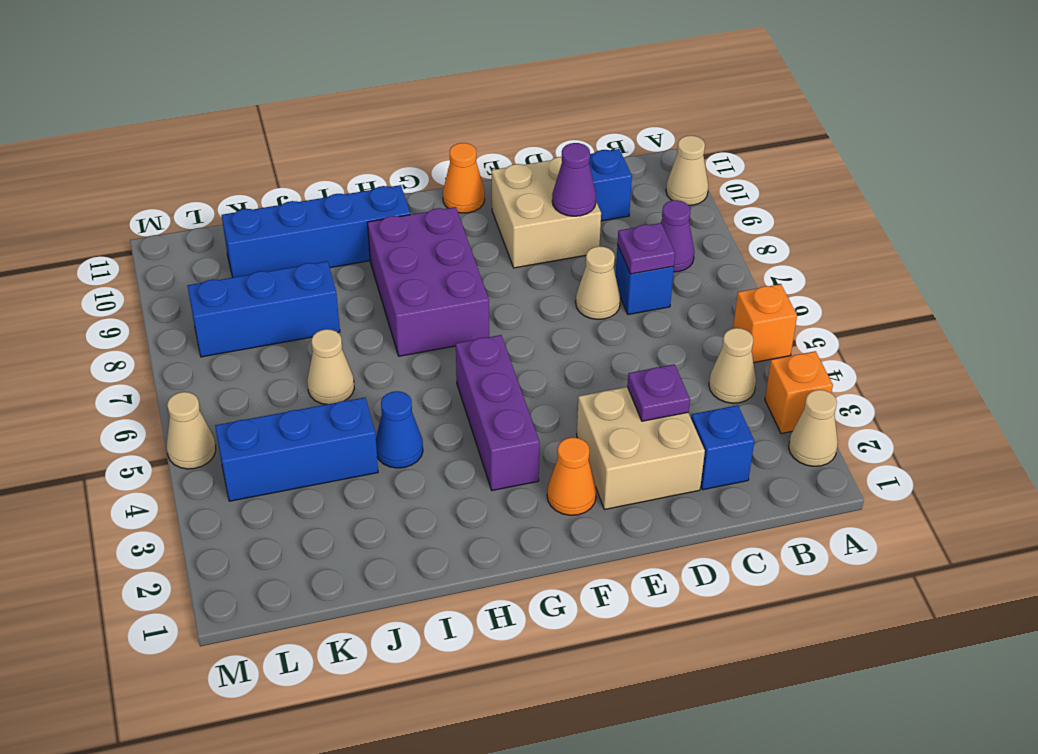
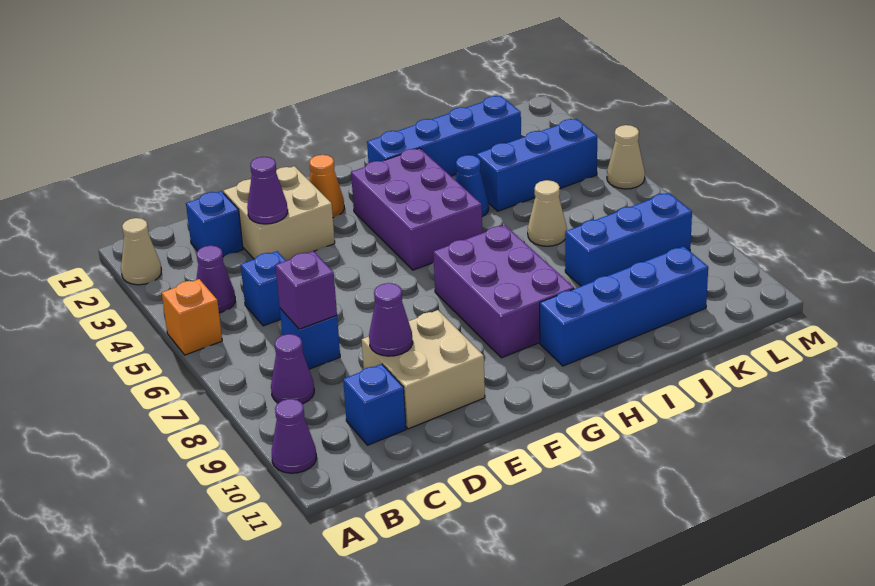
orange brick A3 level 1 -> none
tan cone A10 level 1 -> purple cone A10 level 1
tan cone B4 level 1 -> purple cone B4 level 1
none -> blue brick C5 level 1
purple plate C7 level 2 -> purple brick C7 level 2
purple plate D3 level 2 -> purple cone D3 level 2
tan cone D7 level 1 -> none
orange cone F11 level 1 -> none
purple brick G3:G5 level 1 -> purple brick G3:H5 level 1
none -> blue brick H2:K2 level 1

